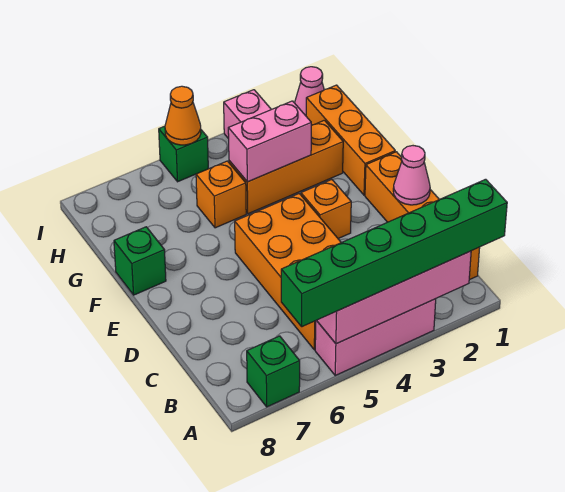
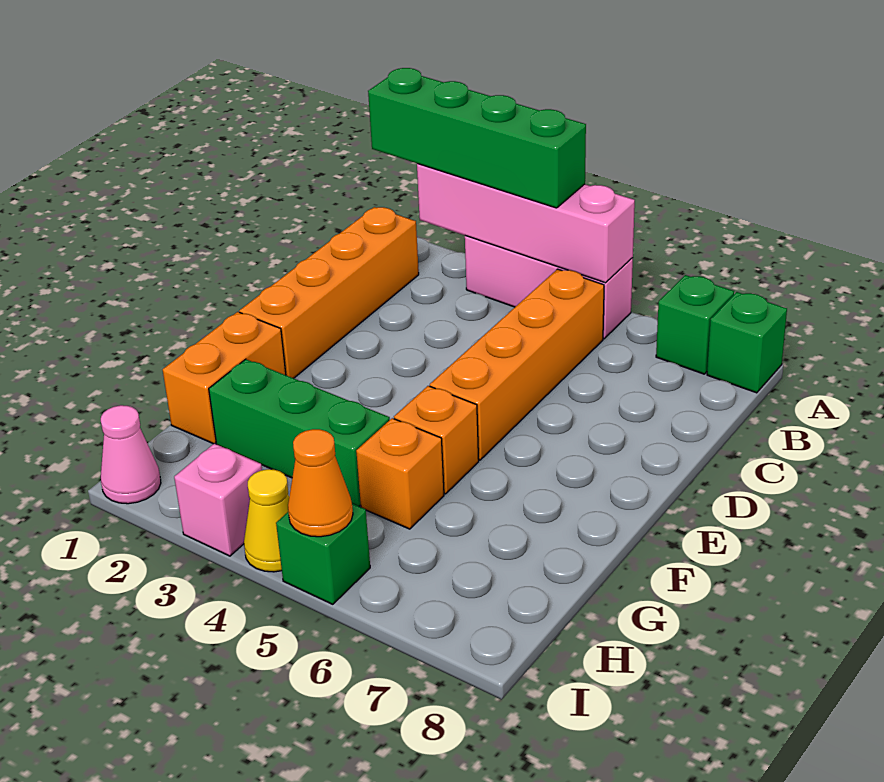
green brick A1:A6 level 3 -> green brick A1:A4 level 3
orange brick B4:E5 level 1 -> orange brick B5:E5 level 1
pink cone D1 level 2 -> none
orange brick E3 level 1 -> orange brick F5 level 1
orange brick F1:H1 level 1 -> orange brick F1:G1 level 1
green brick F8 level 1 -> green brick A8 level 1
orange brick G2:G4 level 1 -> green brick G2:G4 level 1
pink brick G3:G4 level 2 -> none
none -> yellow cone I4 level 1

